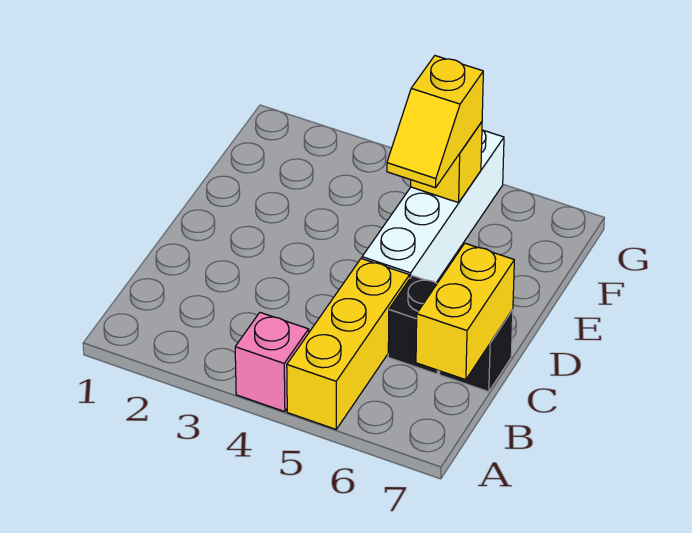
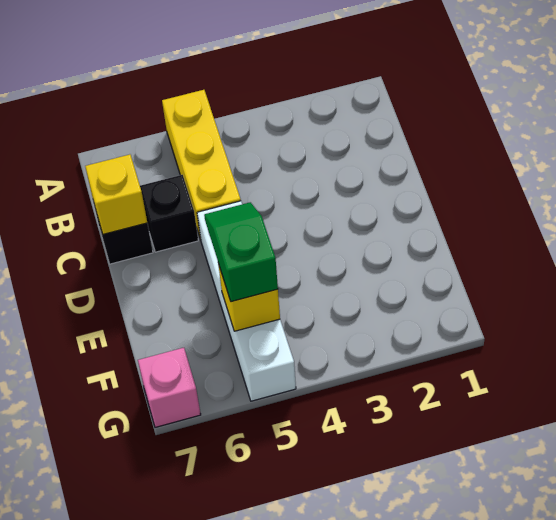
pink brick A4 level 1 -> pink brick G7 level 1
yellow brick B7:C7 level 2 -> yellow brick C7 level 2
yellow slope E5:F5 level 3 top F -> green slope E5:F5 level 3 top F

